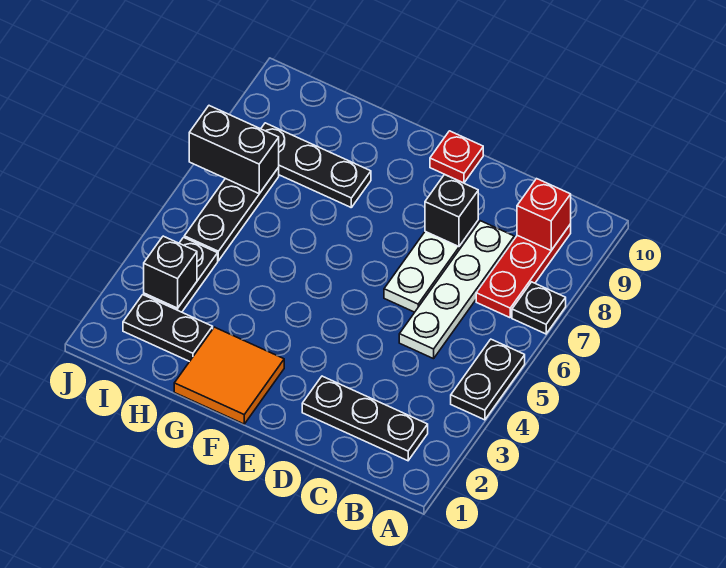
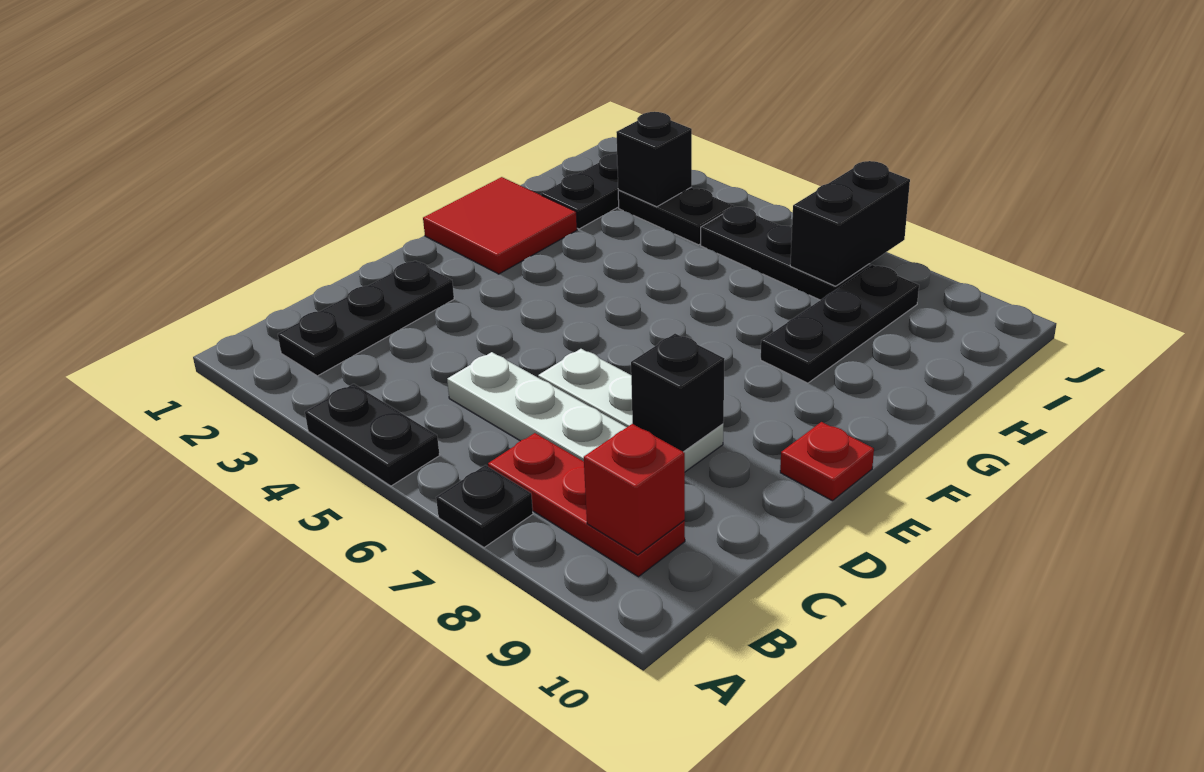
orange tile F1:G2 level 1 -> red tile F1:G2 level 1

